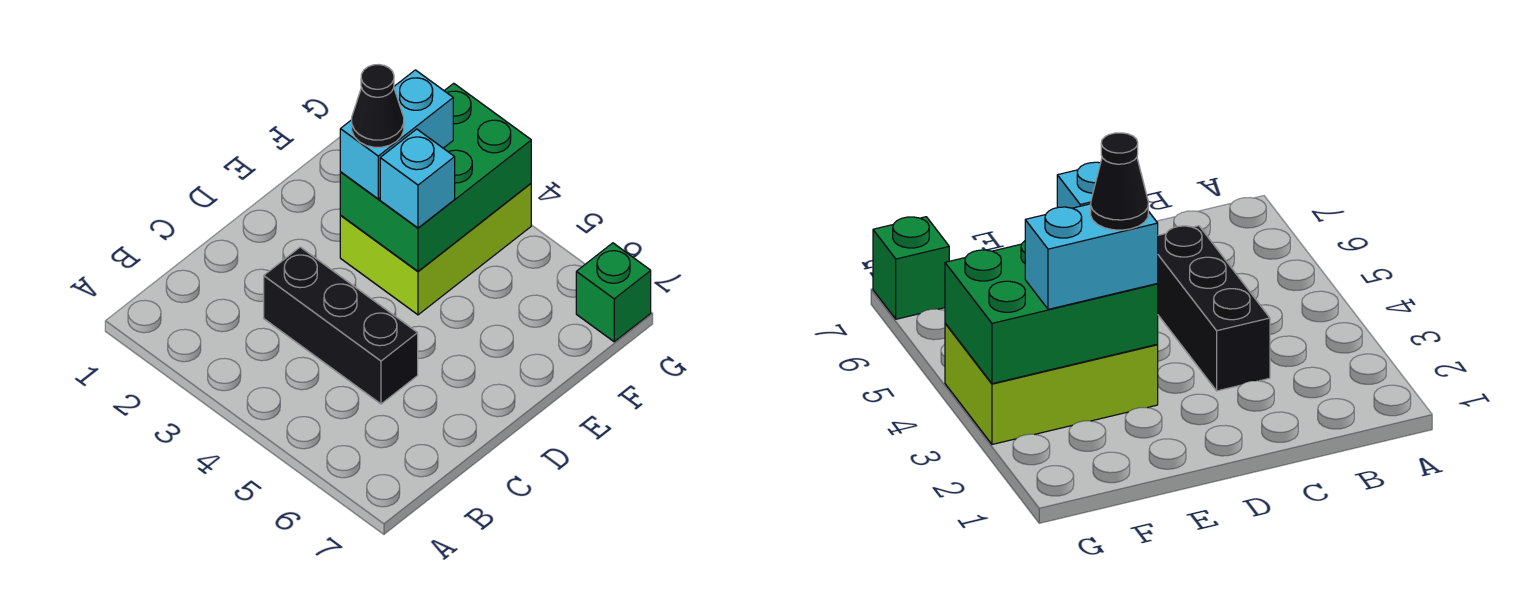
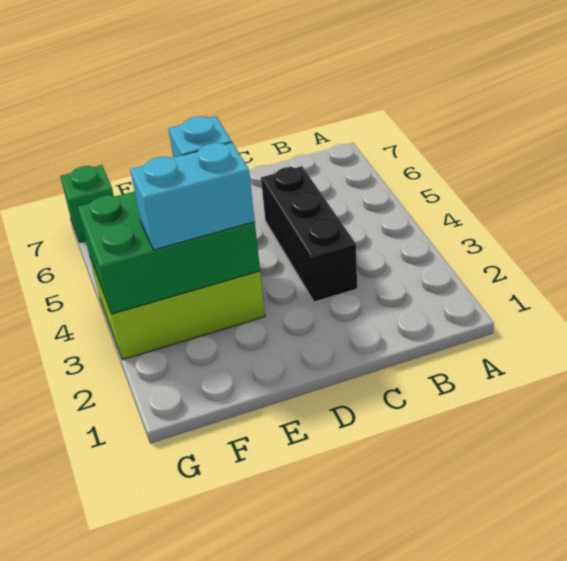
black cone E3 level 4 -> none

